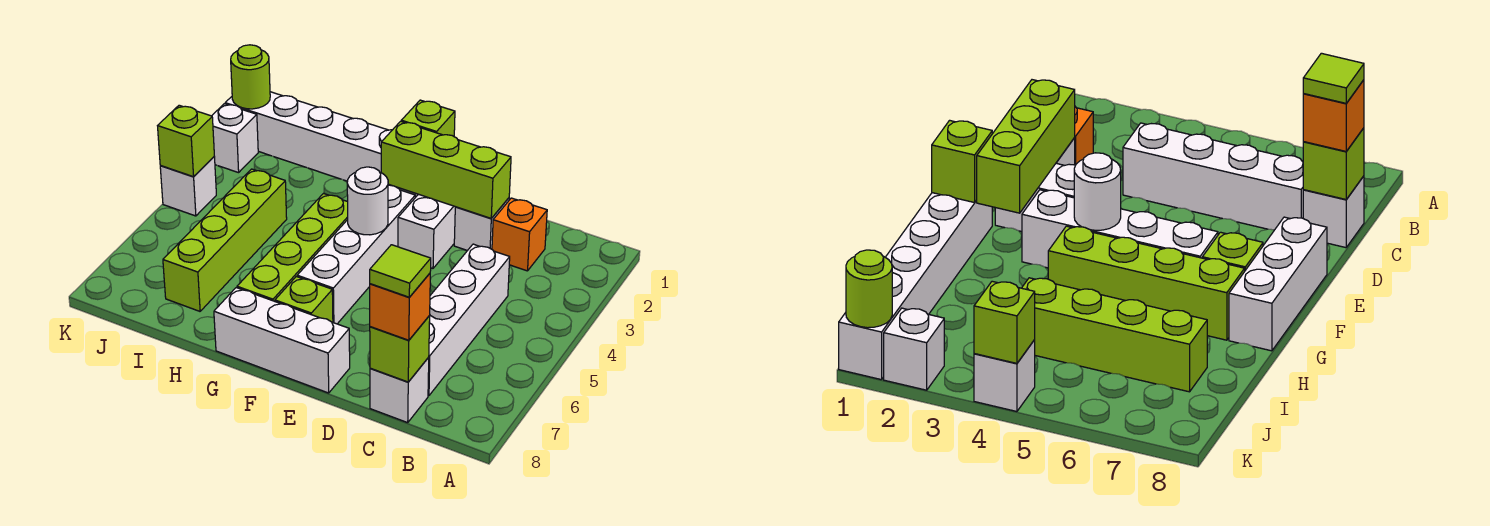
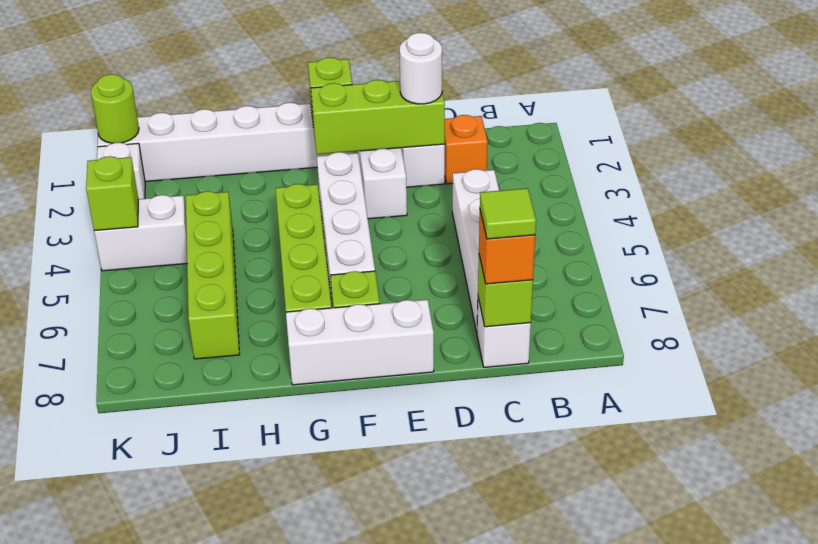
white round brick F4 level 2 -> white round brick D2 level 3
white brick K4 level 1 -> white brick J4:K4 level 1

